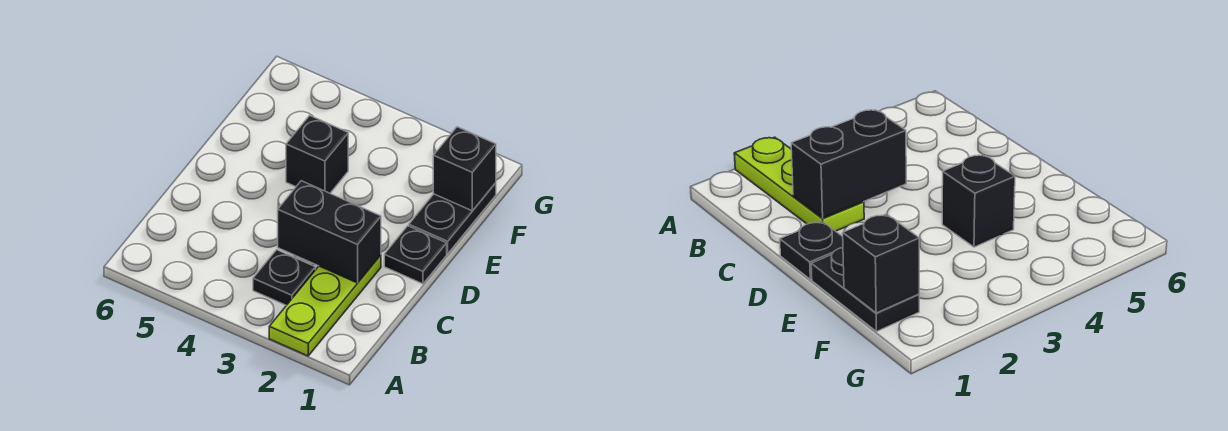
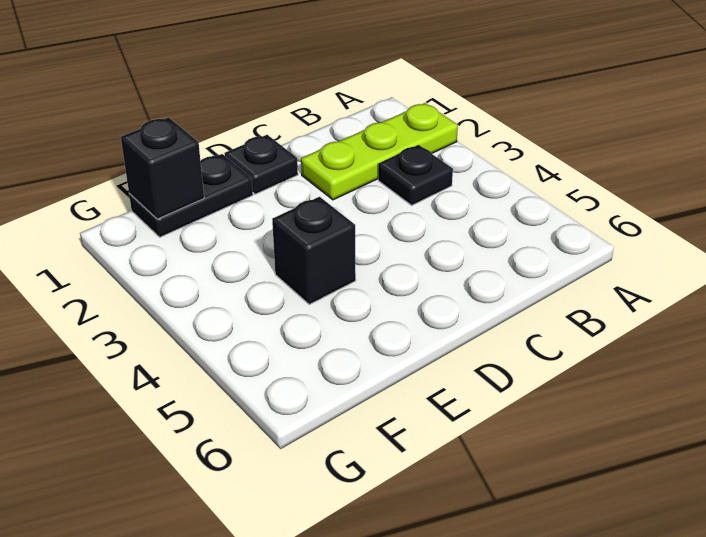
black brick C2:C3 level 2 -> none

